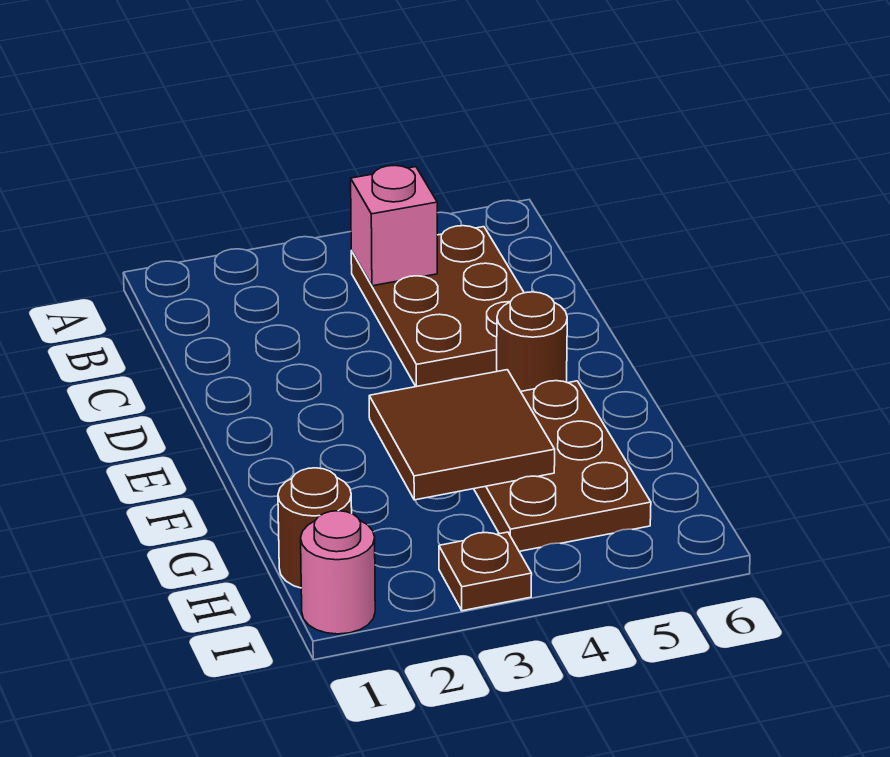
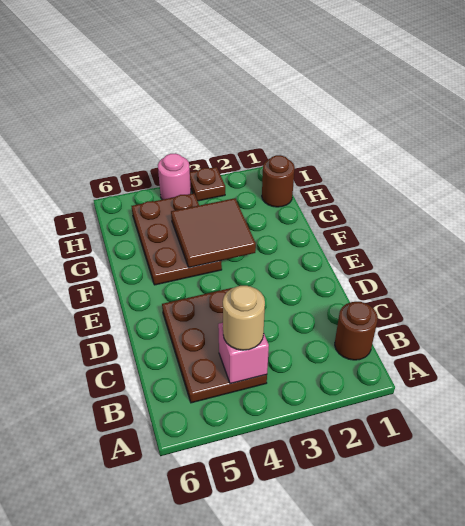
none -> tan round brick B4 level 3
brown round brick E5 level 1 -> brown round brick B1 level 1
pink round brick I1 level 1 -> pink round brick I4 level 1

